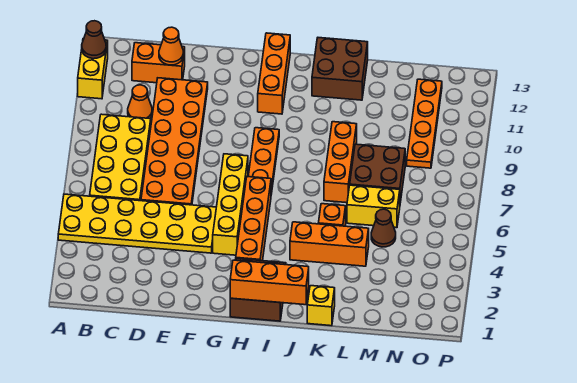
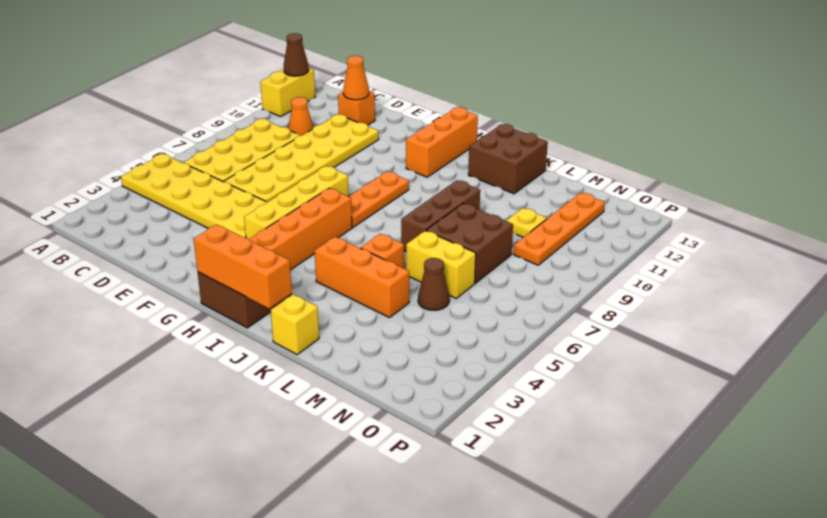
orange brick C12:D12 level 1 -> orange brick D12 level 1
orange plate D6:E11 level 1 -> yellow plate D6:E11 level 1
orange brick K7:K9 level 1 -> brown brick K7:K9 level 1
none -> yellow plate M10 level 1

